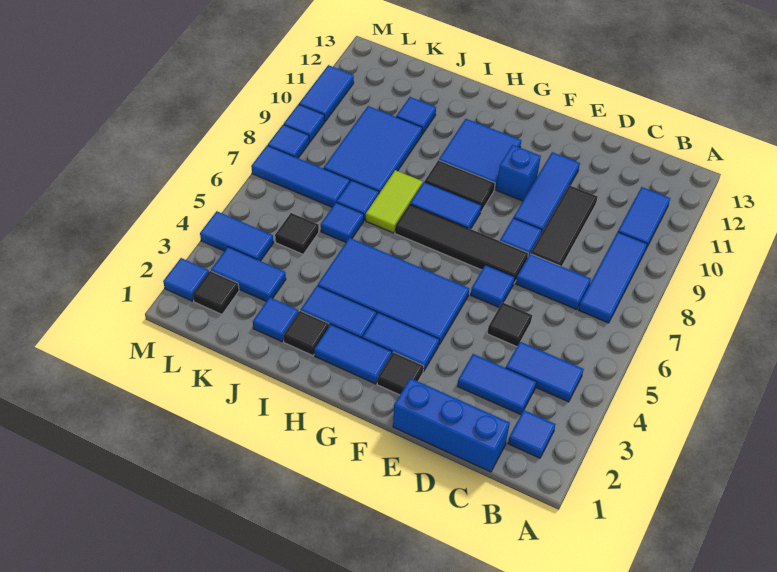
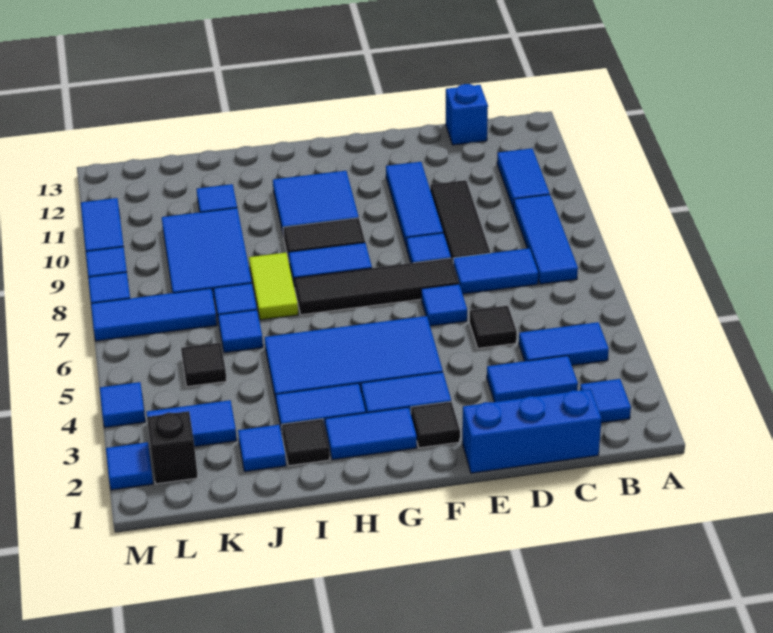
blue brick F10 level 1 -> blue brick C13 level 1
black tile L2 level 1 -> black brick L2 level 1
blue tile L4:M4 level 1 -> blue tile M4 level 1

